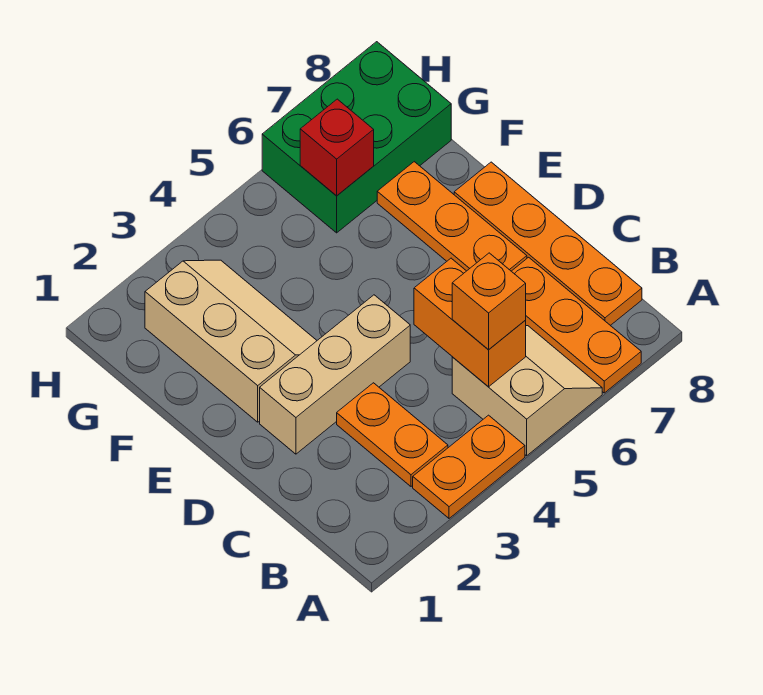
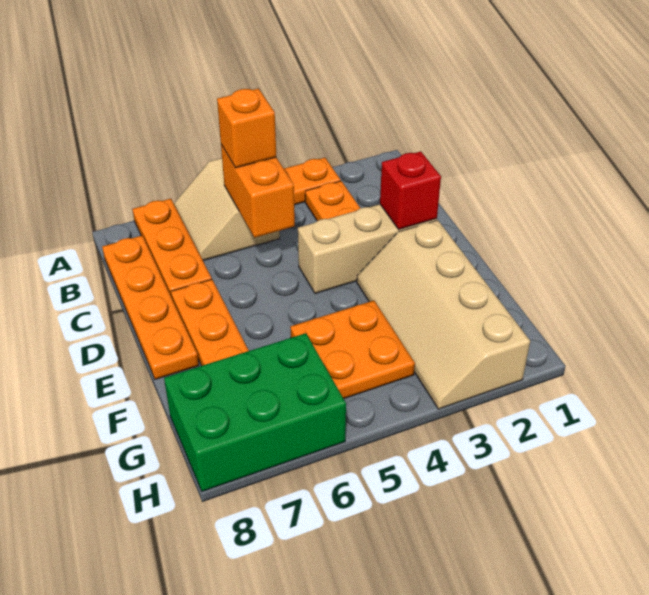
tan slope E2:G3 level 1 top 2 -> tan slope E2:H3 level 1 top 2
none -> orange plate F4:G5 level 1
red brick G6 level 2 -> red brick D2 level 2

